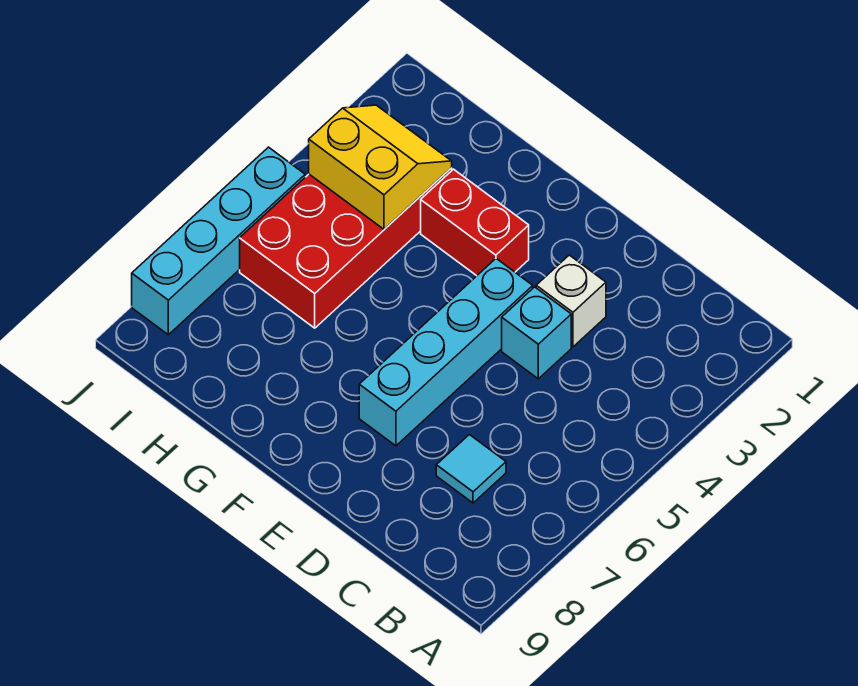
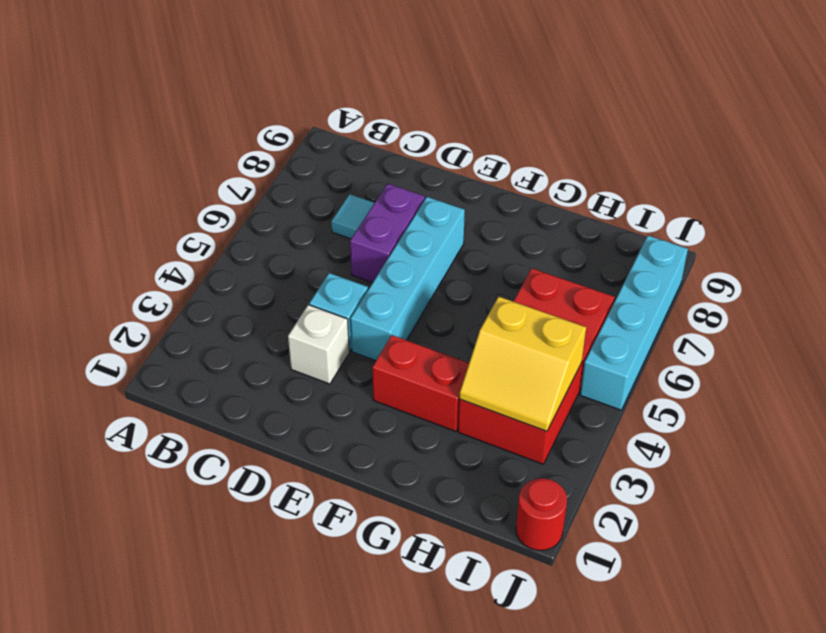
none -> purple brick D6:D7 level 1
none -> red round brick J1 level 1

